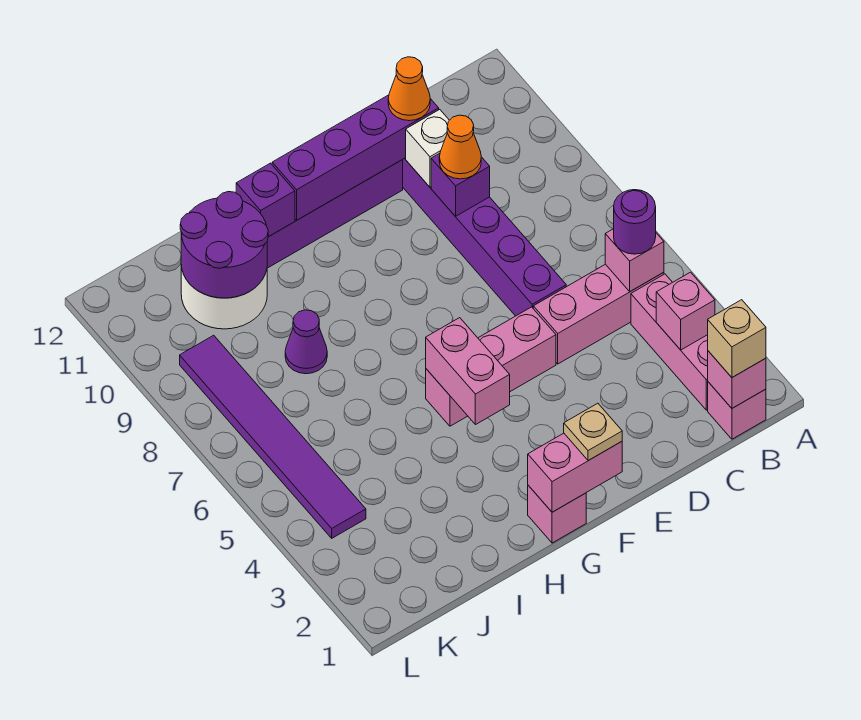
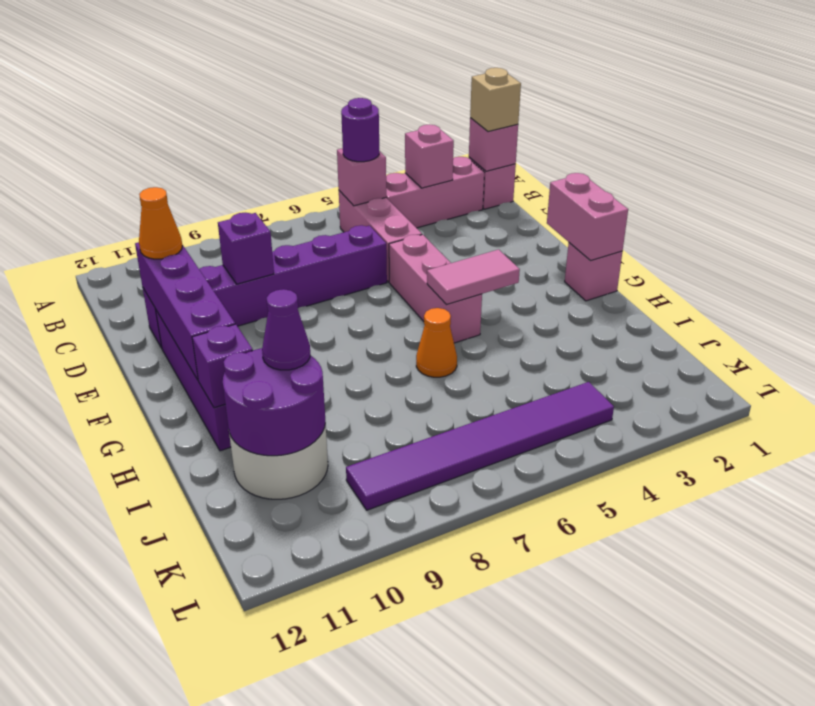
orange cone D9 level 3 -> orange cone H6 level 1
white brick D10 level 2 -> none
tan plate F1 level 3 -> none
pink brick G4:G5 level 2 -> pink tile G4:G5 level 2
purple cone I8 level 1 -> purple cone I10 level 3

